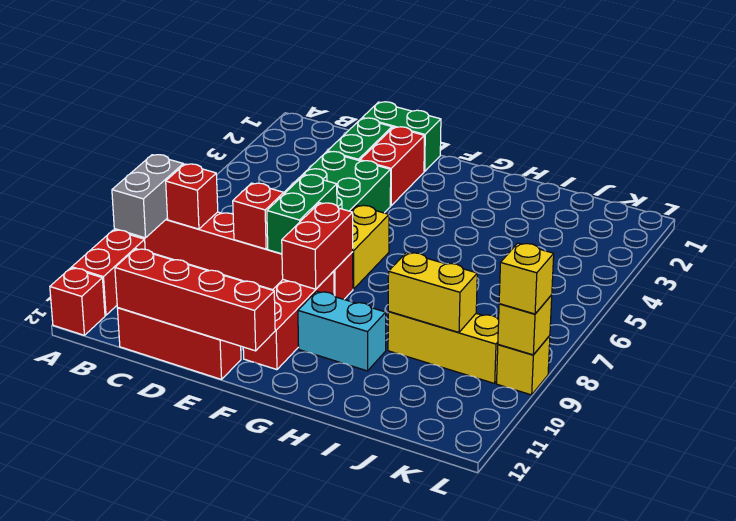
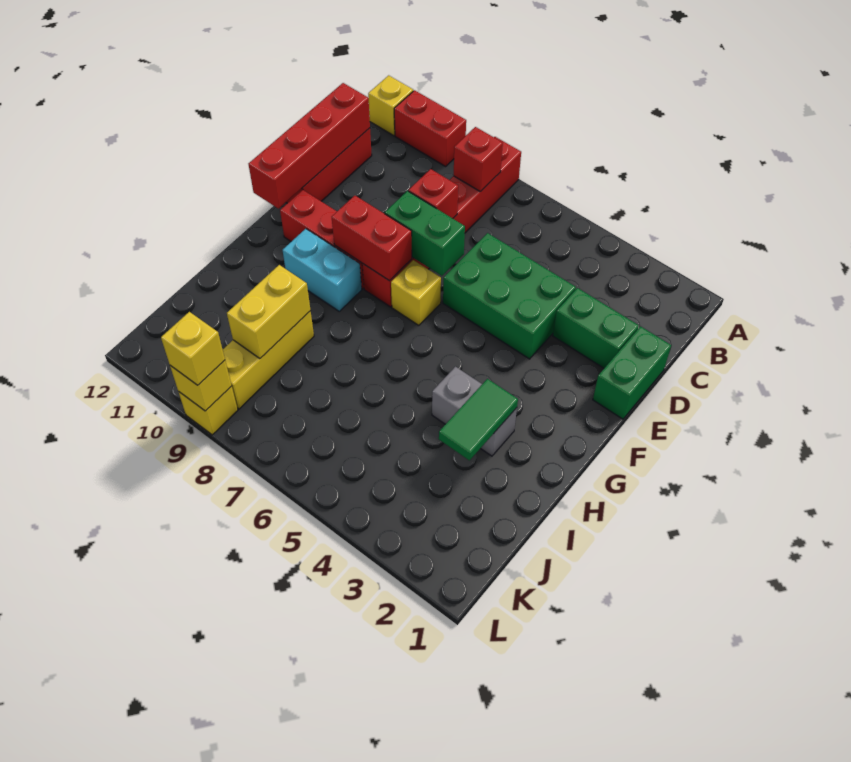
grey brick A8:A9 level 2 -> grey brick H3:H4 level 1
red brick A12 level 1 -> yellow brick A12 level 1
red brick E2:E3 level 1 -> none
yellow brick F6:F7 level 1 -> yellow brick F7 level 1
cyan brick G10:H10 level 1 -> cyan brick G9:G10 level 1
none -> green tile H3:I3 level 2

